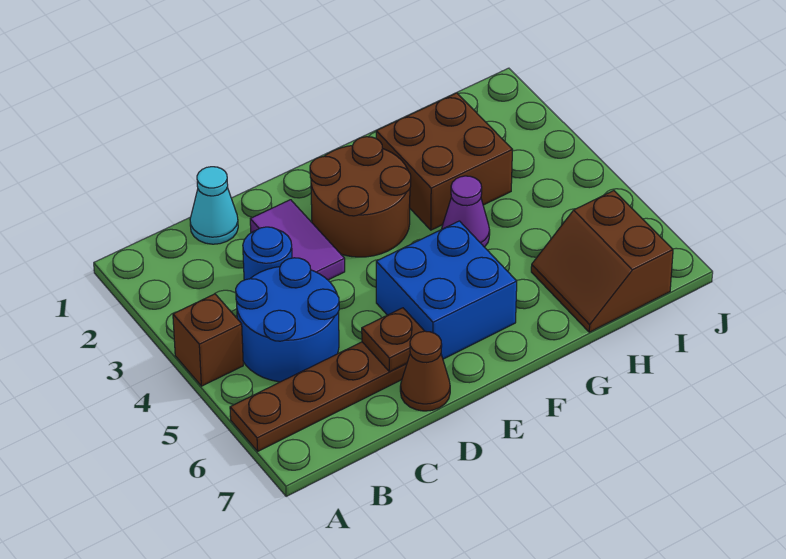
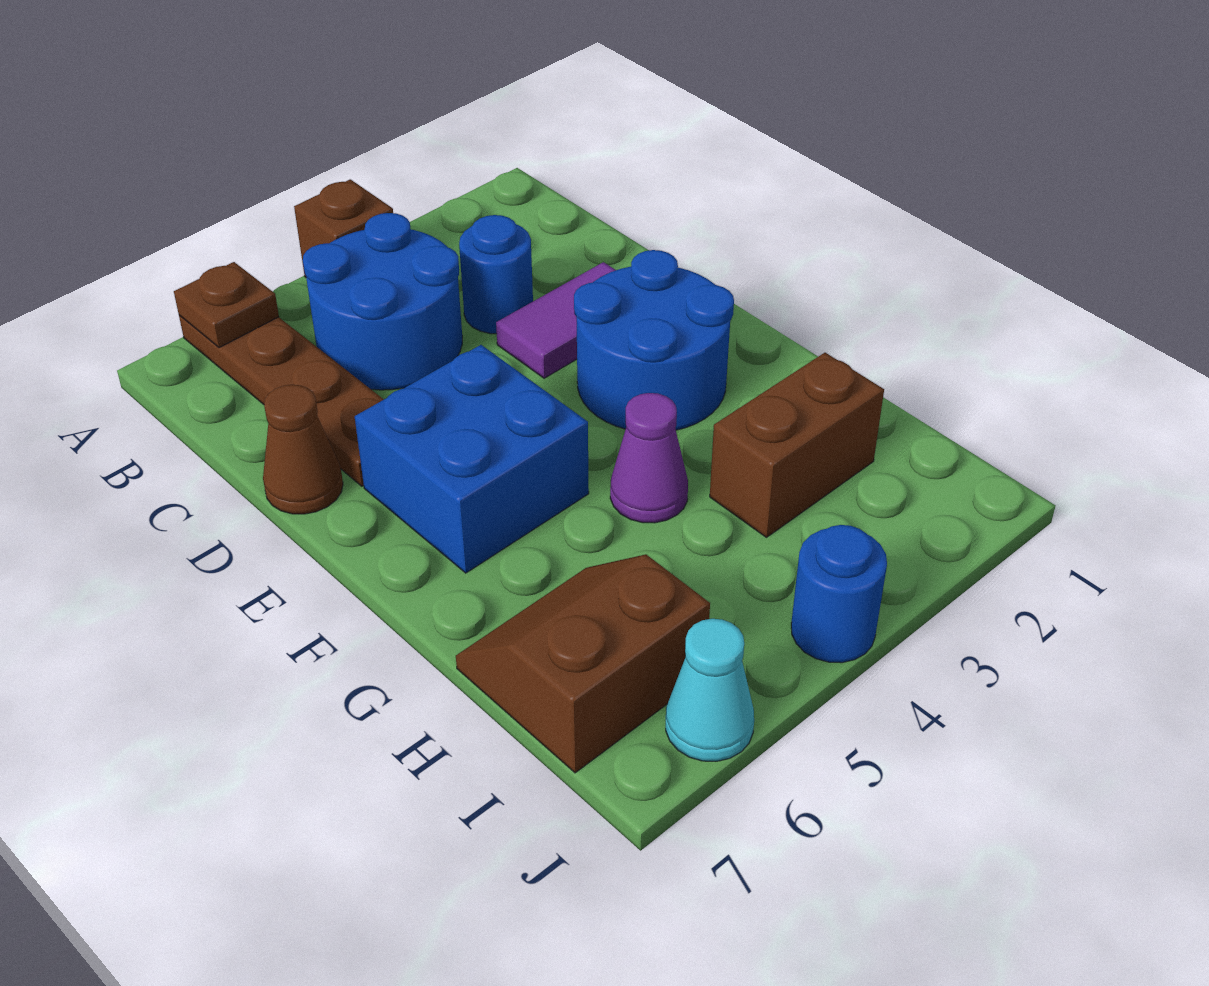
cyan cone C1 level 1 -> cyan cone J6 level 1
brown plate D6 level 2 -> brown plate A6 level 2
brown round brick E2:F3 level 1 -> blue round brick E2:F3 level 1
brown brick G2:H3 level 1 -> brown brick H2:H3 level 1
none -> blue round brick J4 level 1

